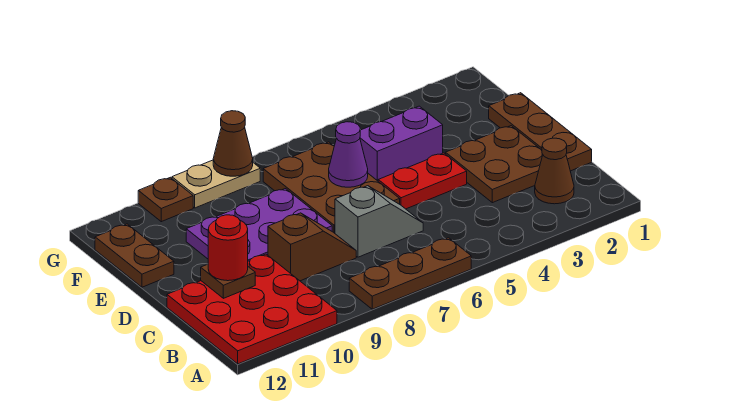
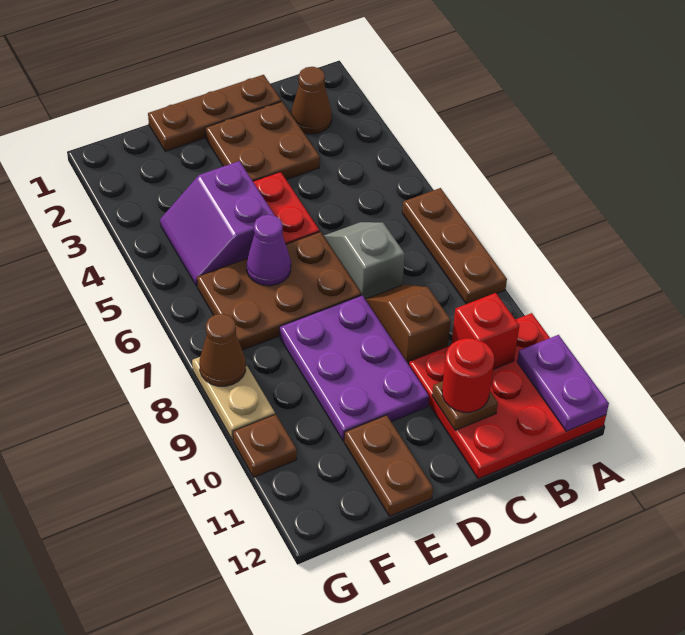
none -> purple plate A11:A12 level 2
none -> red brick B10 level 2
brown plate E12:F12 level 1 -> brown plate E11:E12 level 1

